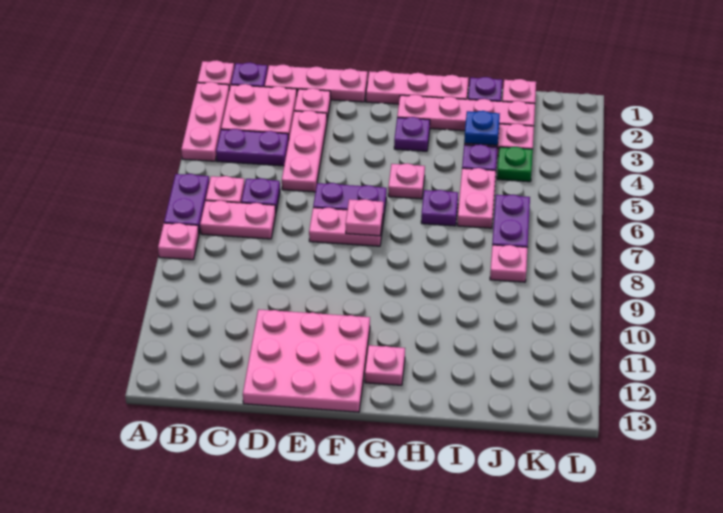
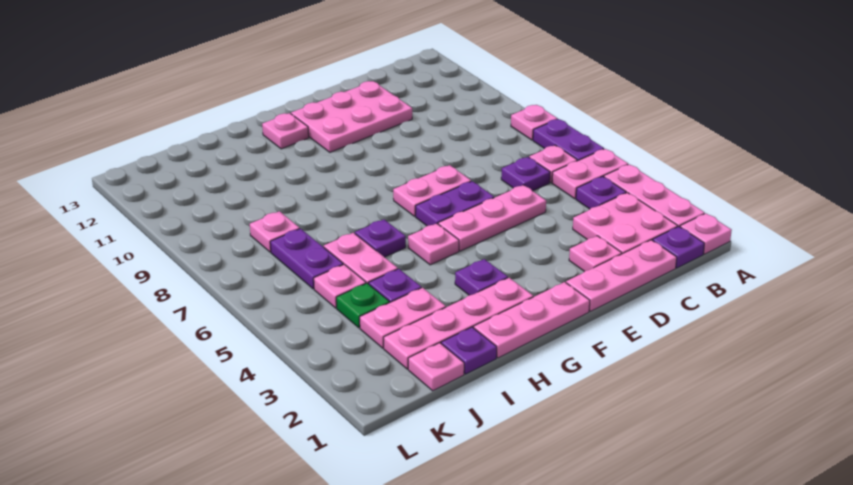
purple plate B4:C4 level 1 -> purple plate B4 level 1
pink plate B7:C7 level 1 -> pink plate A5:B5 level 1
pink plate D3:D5 level 1 -> pink plate D5:F5 level 1
pink plate D11:F13 level 1 -> pink plate D11:F12 level 1
pink plate F7 level 2 -> pink plate J5 level 1
blue plate I3 level 2 -> none

